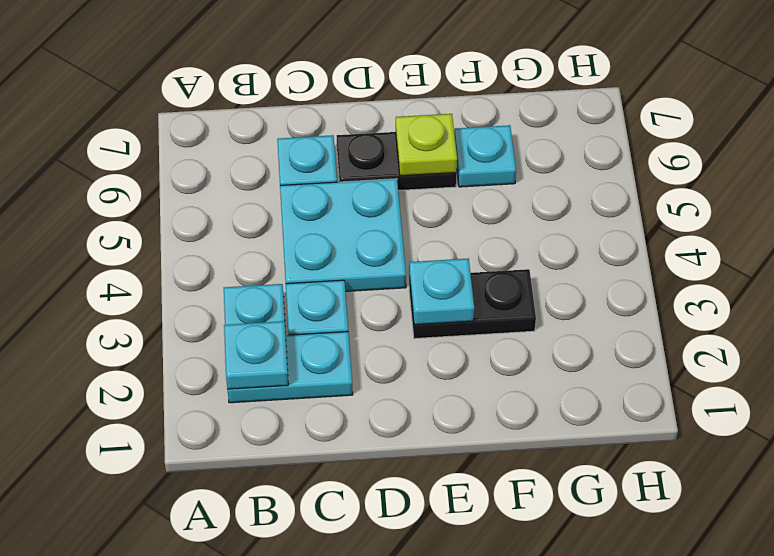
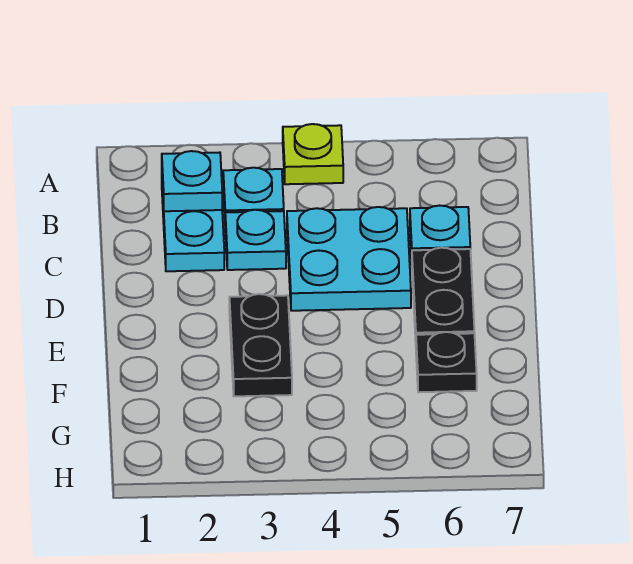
cyan plate E3 level 2 -> none
lime plate E6 level 2 -> lime plate A4 level 1
cyan plate F6 level 1 -> black plate F6 level 1

